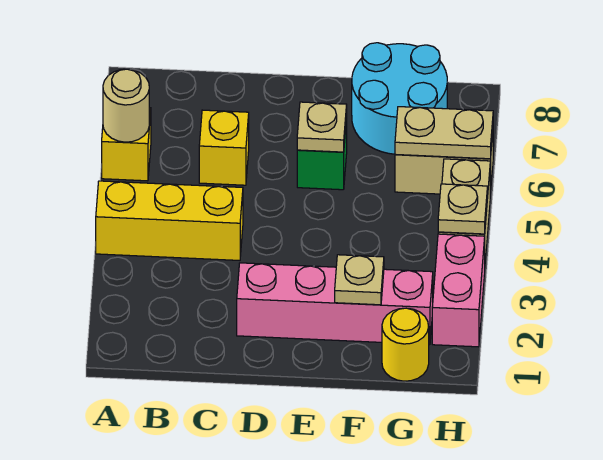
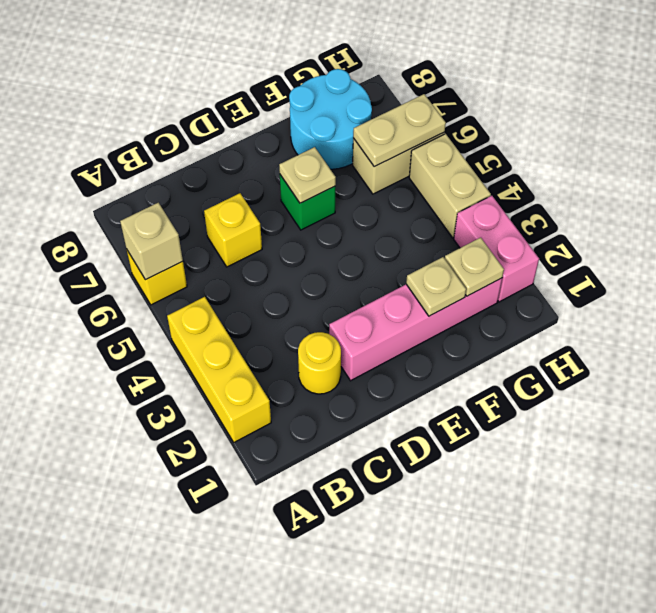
yellow brick A4:C4 level 1 -> yellow brick A2:A4 level 1
tan round brick A6 level 2 -> tan brick A6 level 2
yellow round brick G1 level 1 -> yellow round brick C2 level 1
tan plate H4 level 2 -> tan plate G2 level 2

